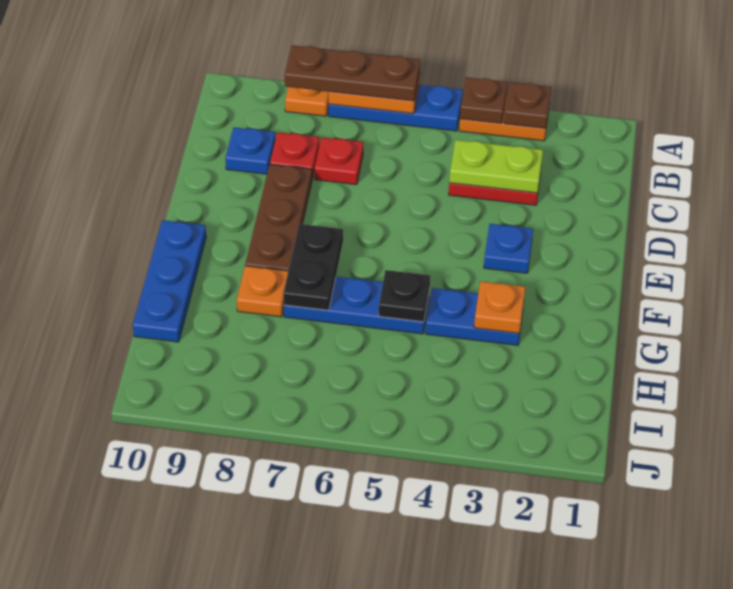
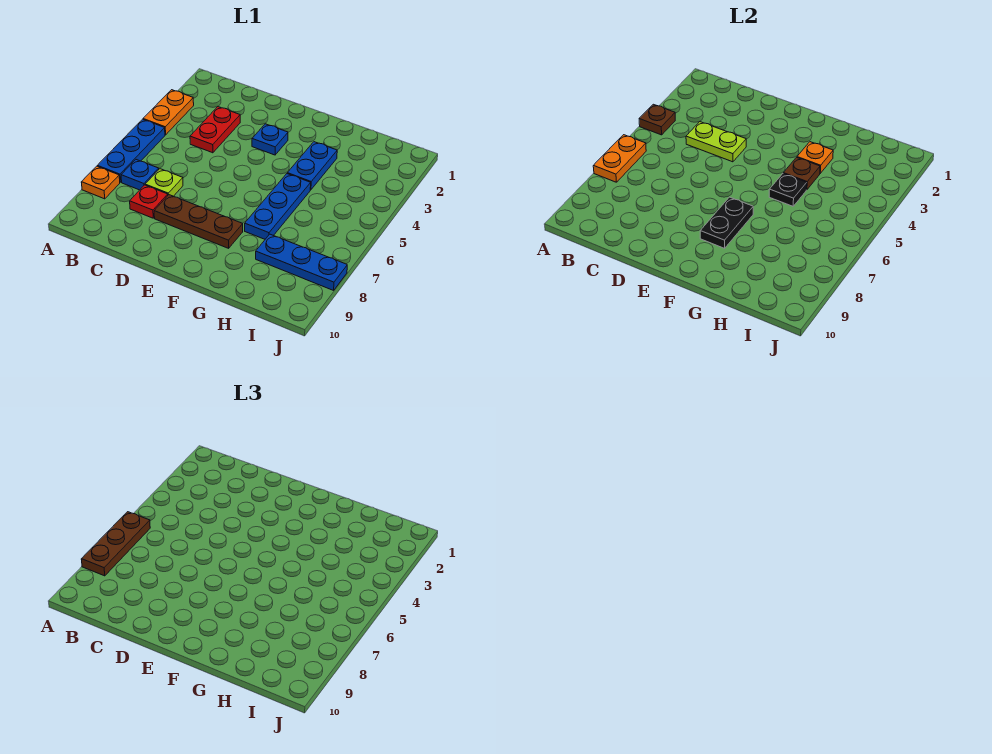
brown plate A3 level 2 -> brown plate G4 level 2
lime plate C3:C4 level 2 -> lime plate C4:D4 level 2
red plate C7 level 1 -> lime plate C7 level 1
blue plate C9 level 1 -> blue plate B7 level 1
black plate F7:G7 level 2 -> black plate F7:F8 level 2
blue plate F10:H10 level 1 -> blue plate H8:J8 level 1
orange plate G8 level 1 -> none

